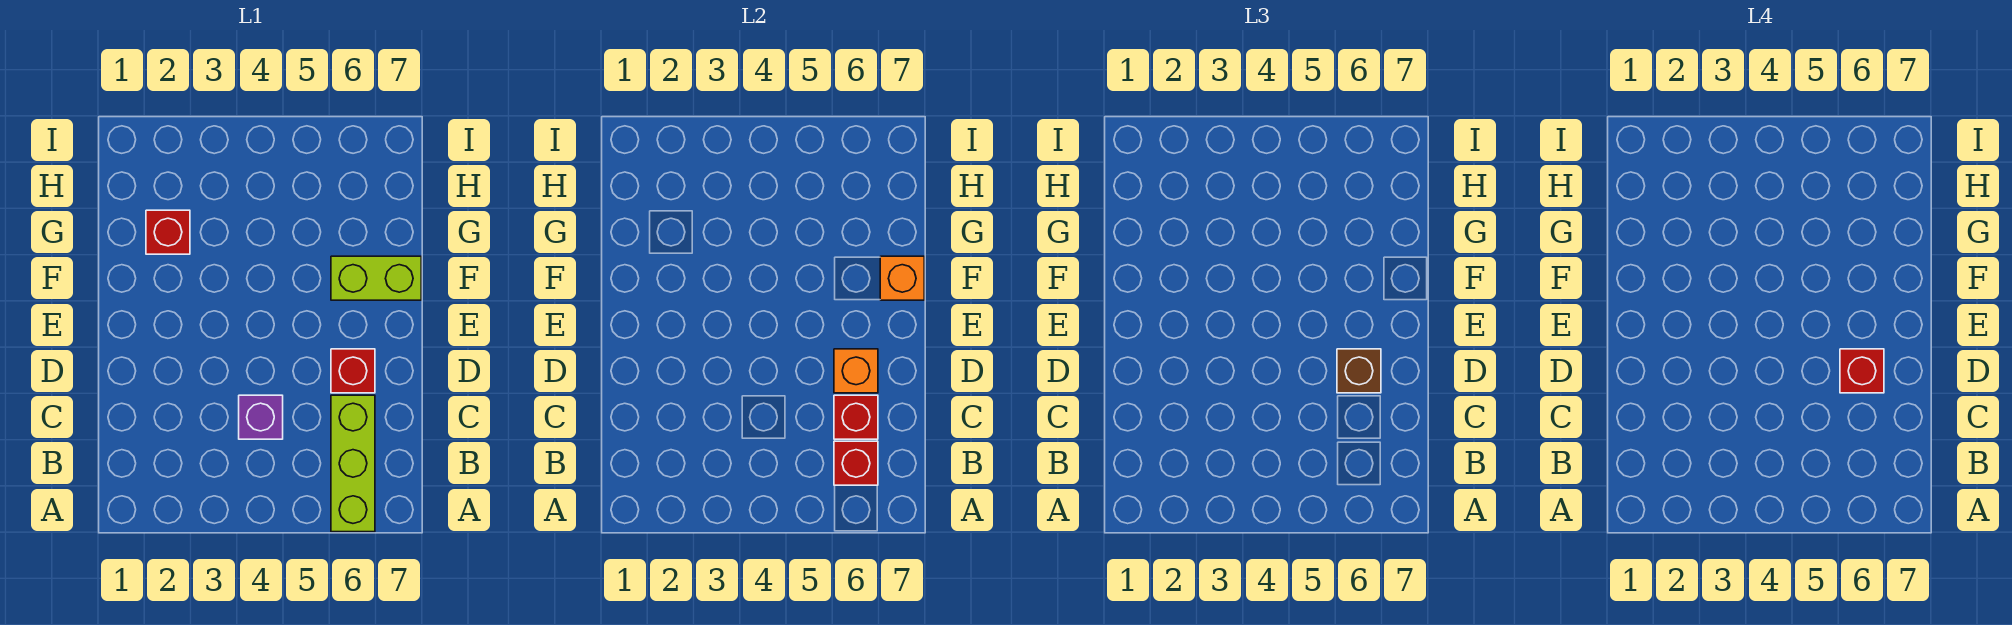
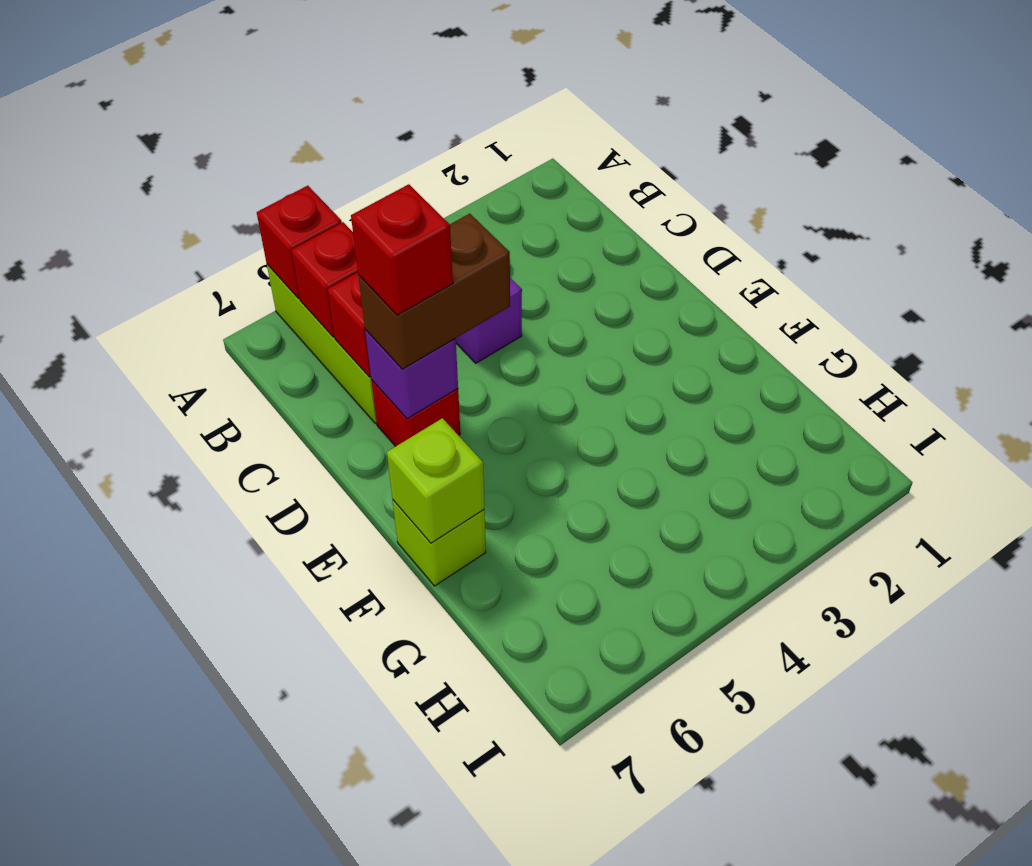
orange brick D6 level 2 -> purple brick D6 level 2
brown brick D6 level 3 -> brown brick D5:D6 level 3
lime brick F6:F7 level 1 -> lime brick F7 level 1
orange brick F7 level 2 -> lime brick F7 level 2
red brick G2 level 1 -> red brick A6 level 2

